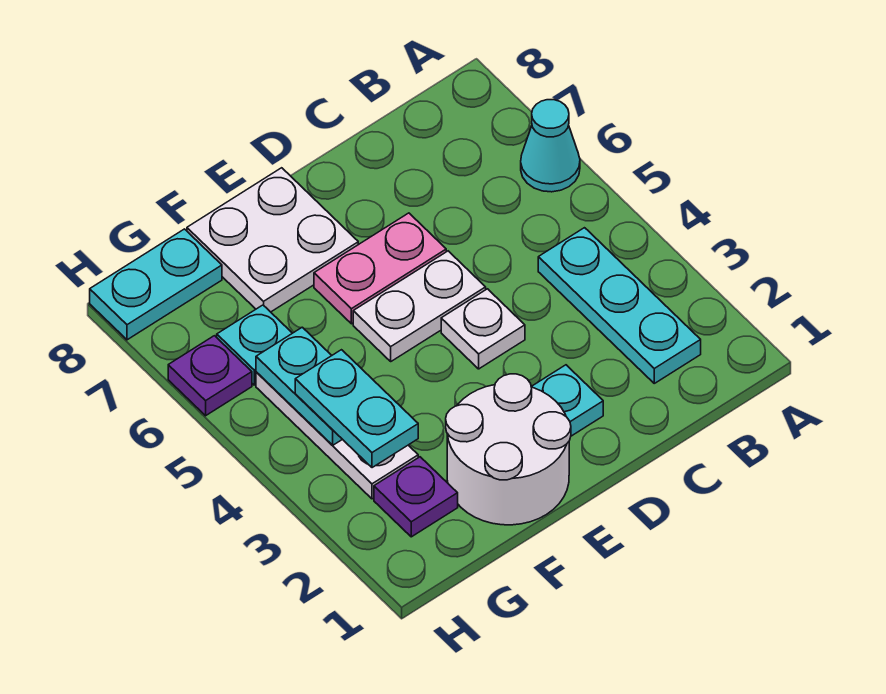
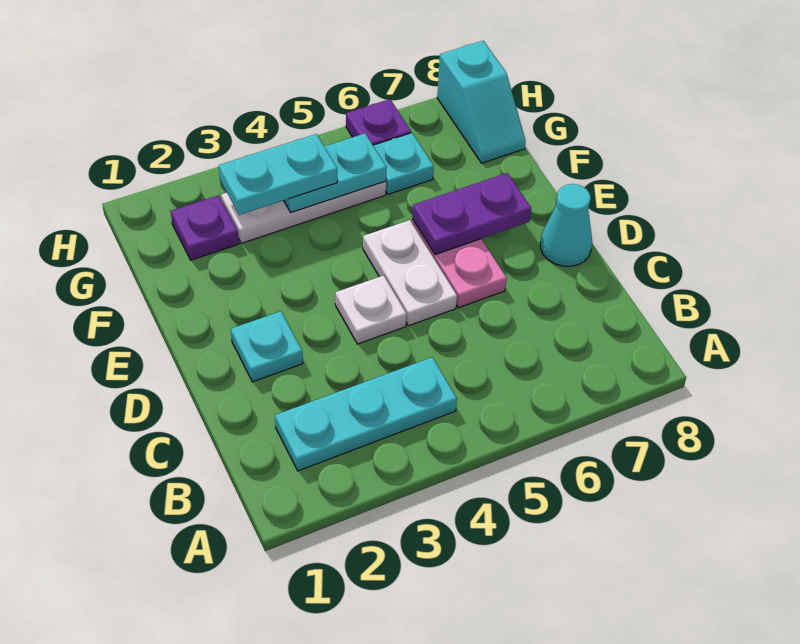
cyan cone A6 level 1 -> cyan cone D8 level 1
white round brick E1:F2 level 1 -> none
none -> purple plate E6:E7 level 2
white plate E7:F8 level 1 -> none
cyan plate G8:H8 level 1 -> cyan slope G8:H8 level 1 top H

